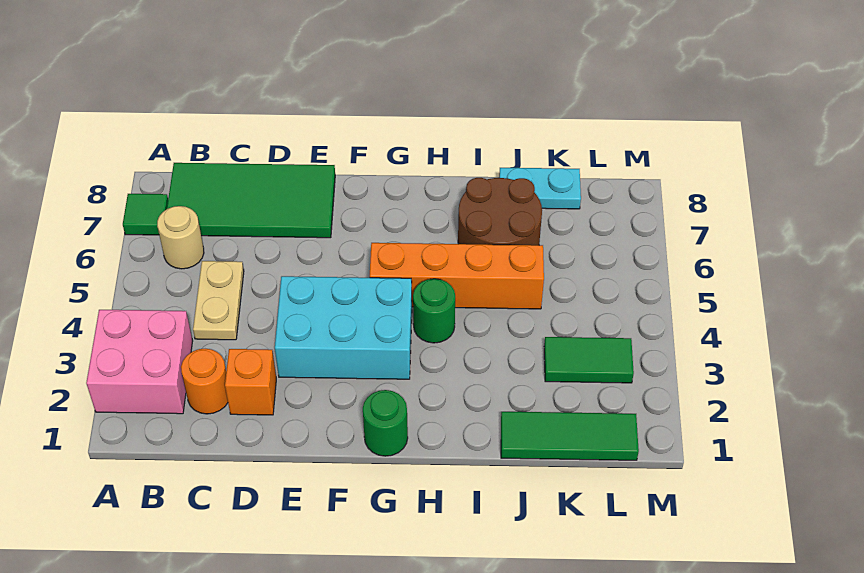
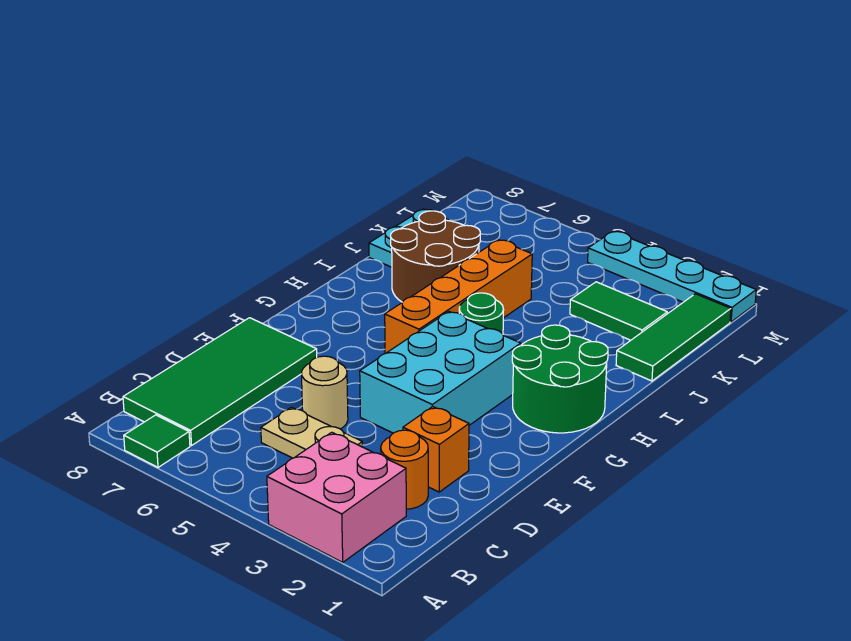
tan round brick B6 level 1 -> tan round brick D5 level 1
green round brick G1 level 1 -> green round brick G1:H2 level 1
green tile K3:L3 level 1 -> green tile K2:K3 level 1
none -> cyan plate M1:M4 level 1

